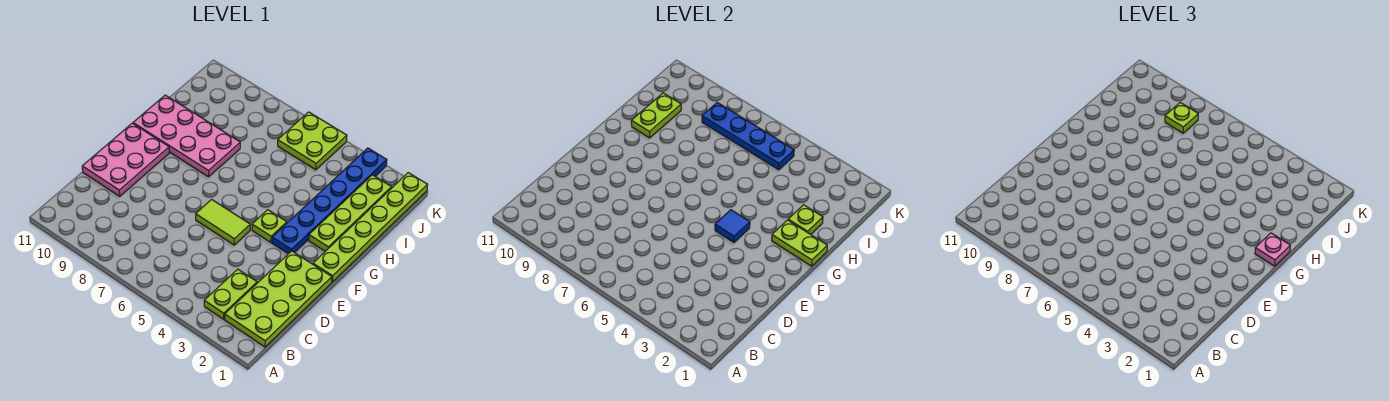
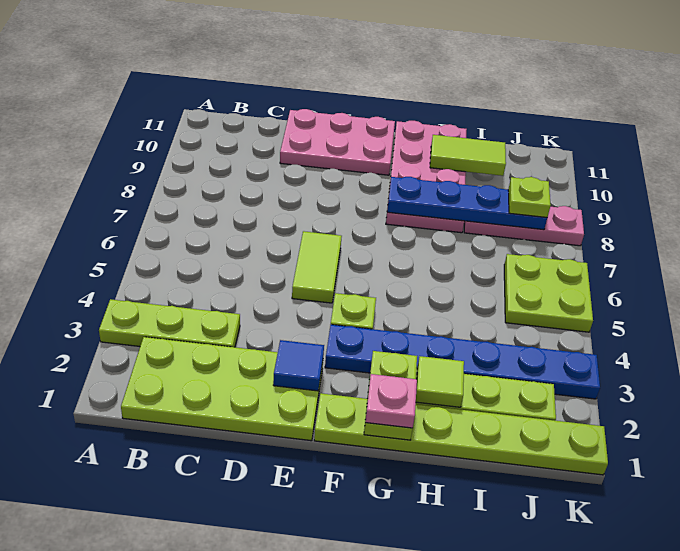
lime plate B3:C3 level 1 -> lime plate A3:C3 level 1
blue tile F4 level 2 -> blue tile E2 level 2
lime plate H2 level 2 -> lime tile H2 level 2
lime plate H10:I10 level 2 -> lime tile H10:I10 level 2
none -> pink plate I8:K8 level 1
blue plate J5:J8 level 2 -> blue plate G8:J8 level 2

